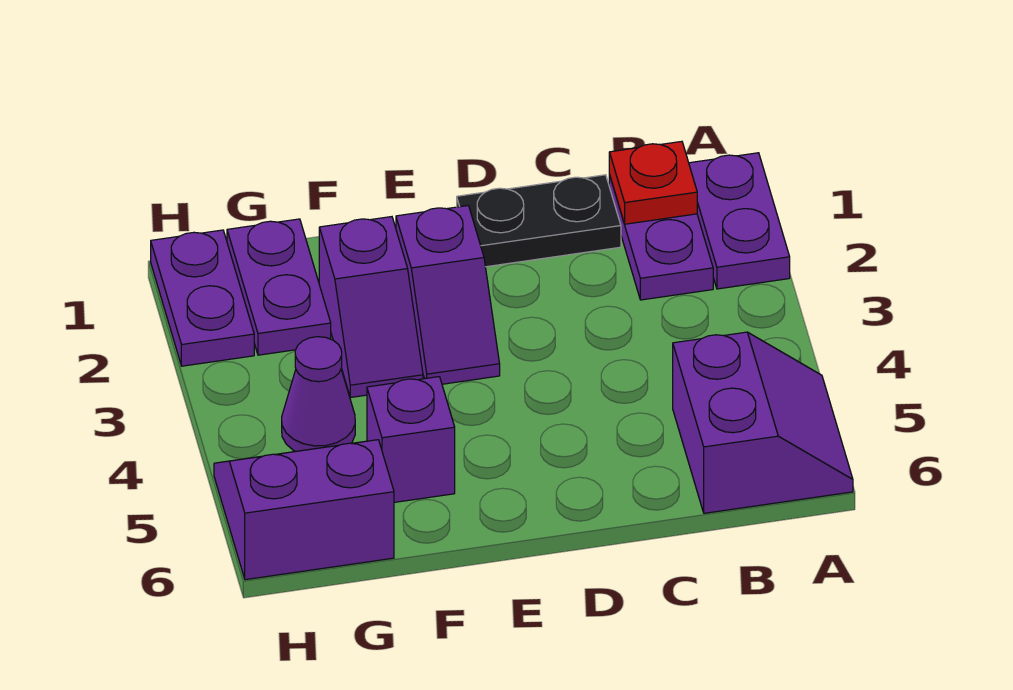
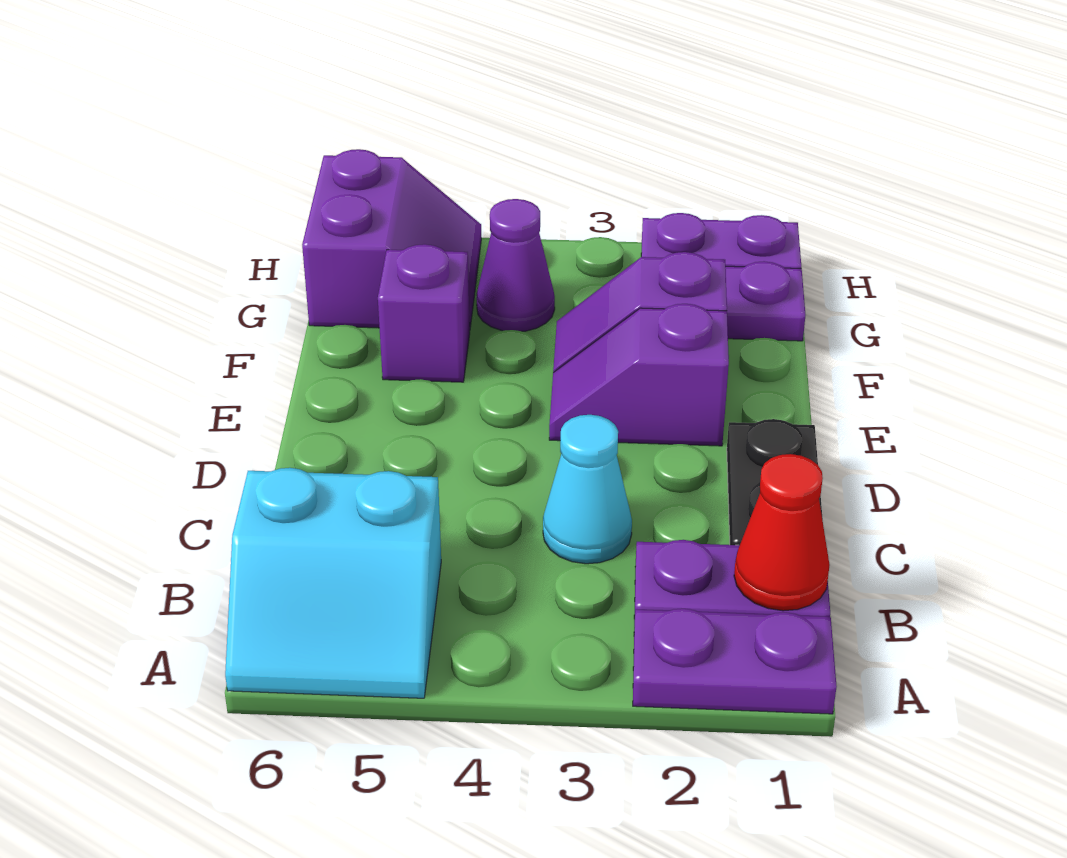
purple slope A5:B6 level 1 top B -> cyan slope A5:B6 level 1 top B
red plate B1 level 2 -> red cone B1 level 2
none -> cyan cone C3 level 1

